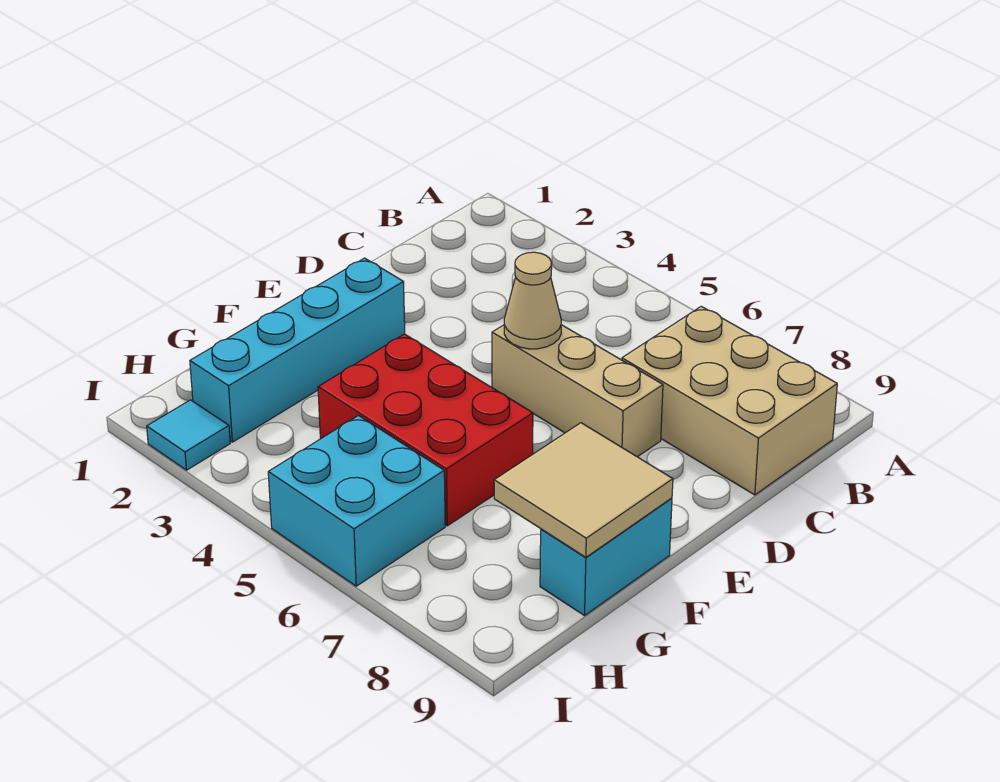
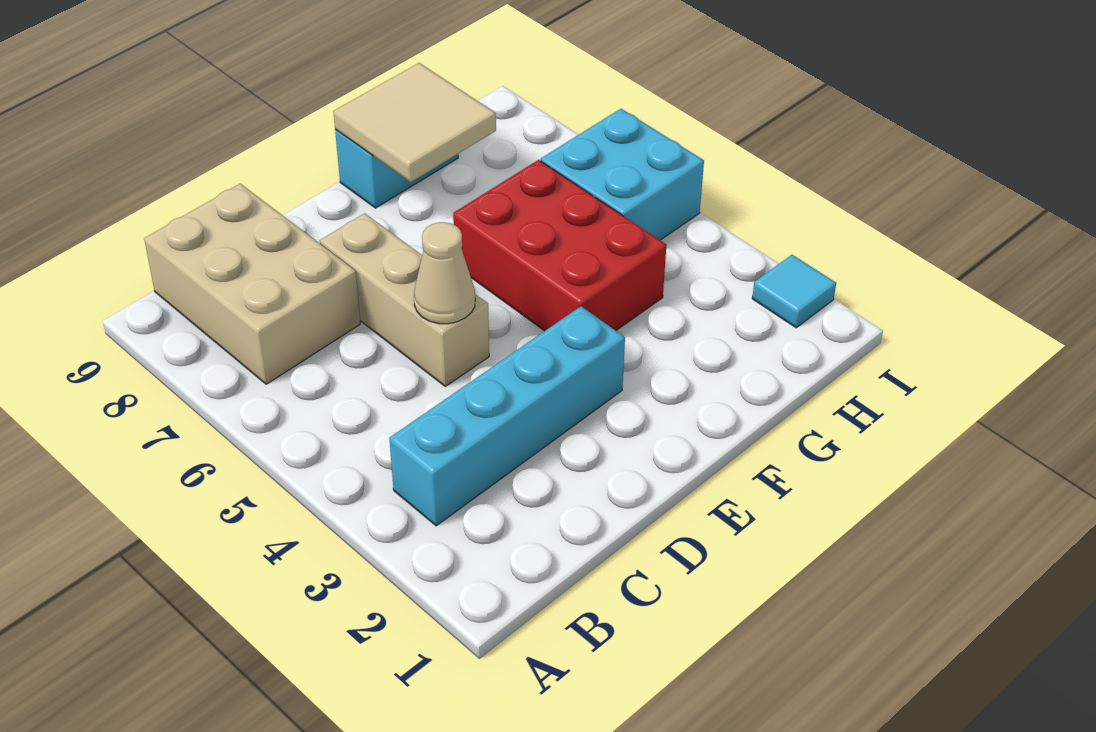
cyan brick E2:H2 level 1 -> cyan brick B3:E3 level 1

